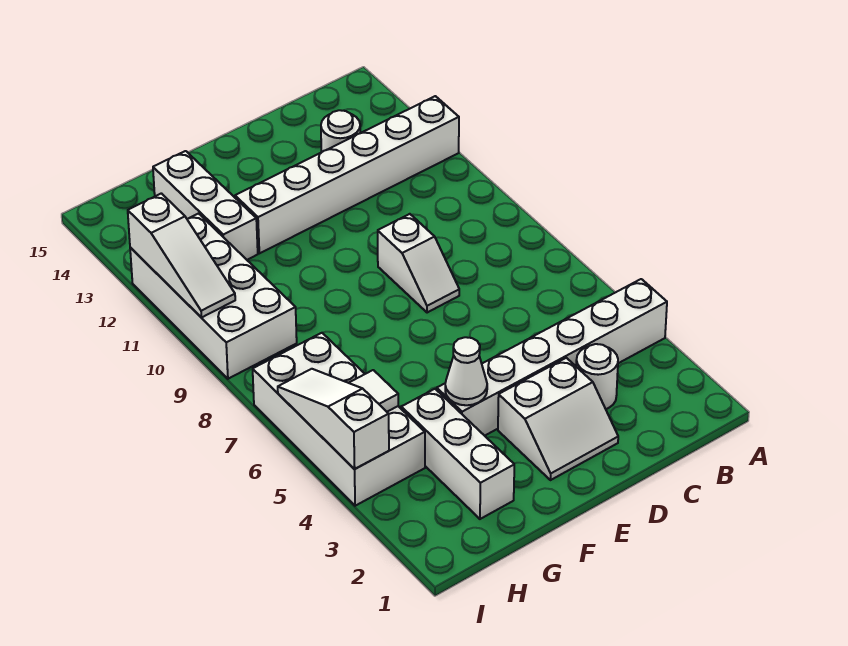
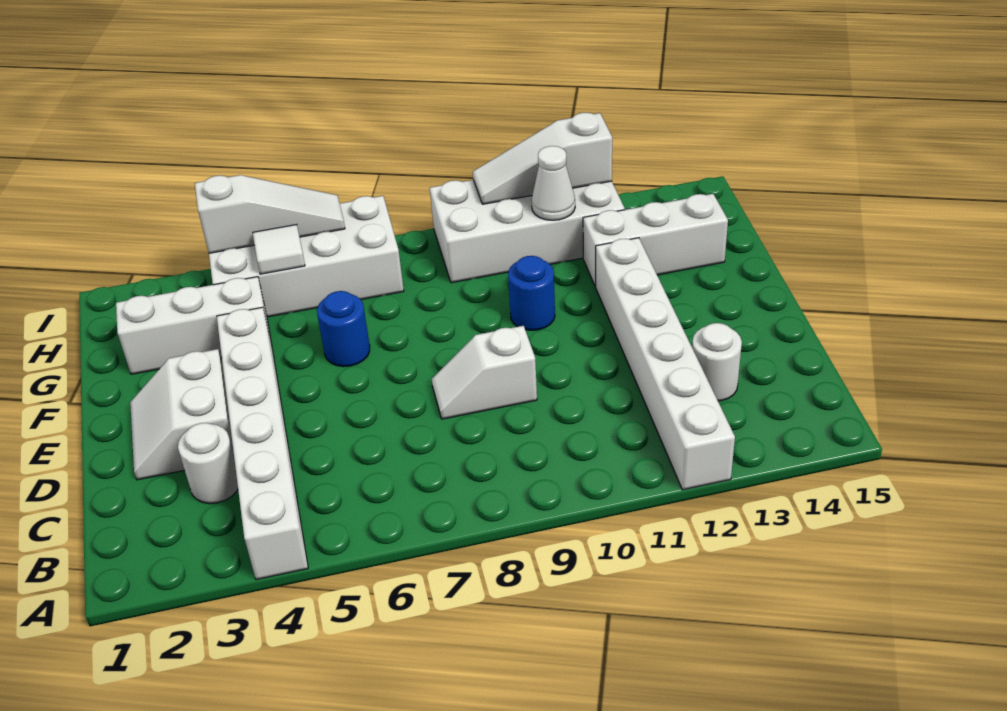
white cone F4 level 2 -> white cone H11 level 2
none -> blue round brick F6 level 1
none -> blue round brick F10 level 1

